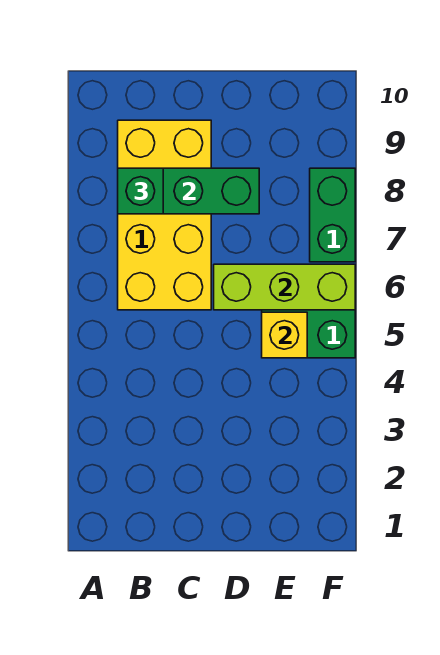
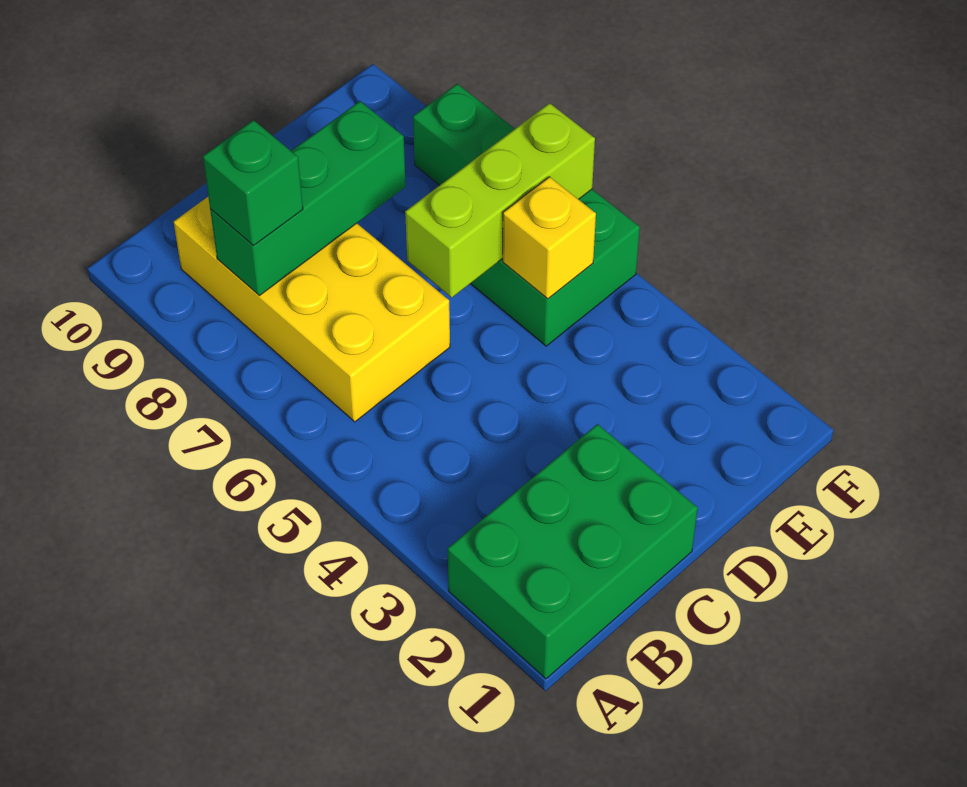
none -> green brick A1:C2 level 1

